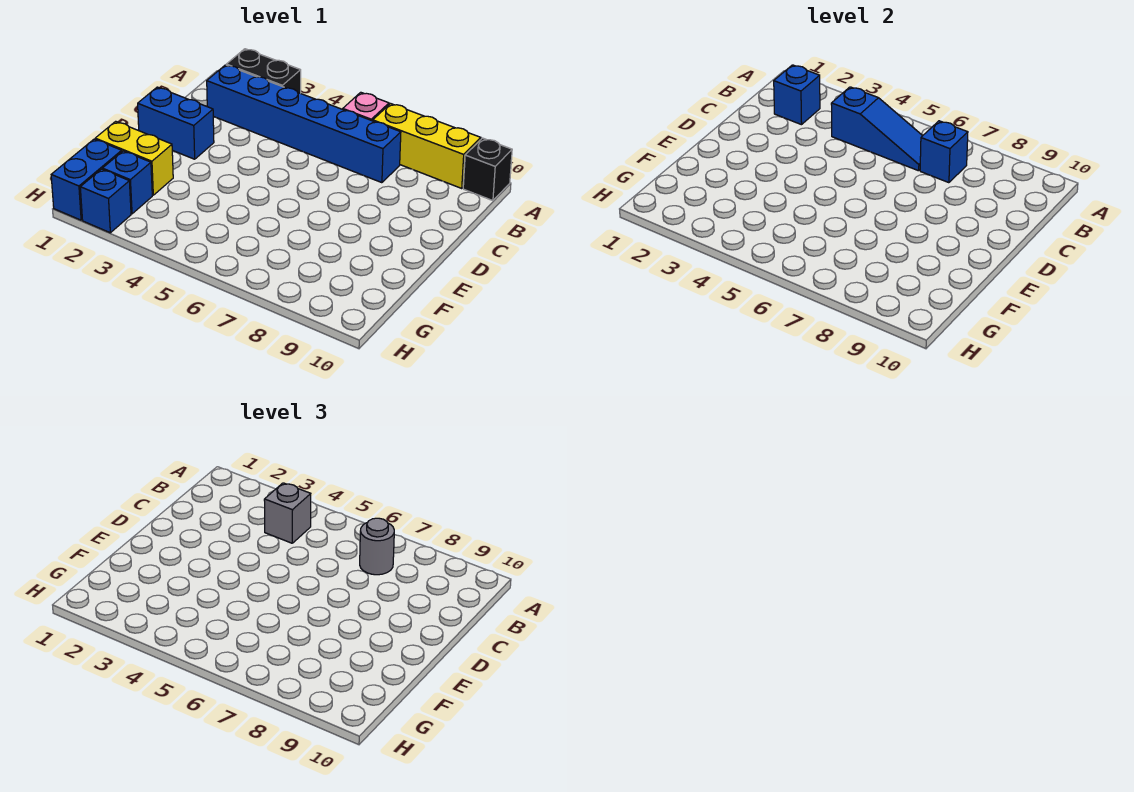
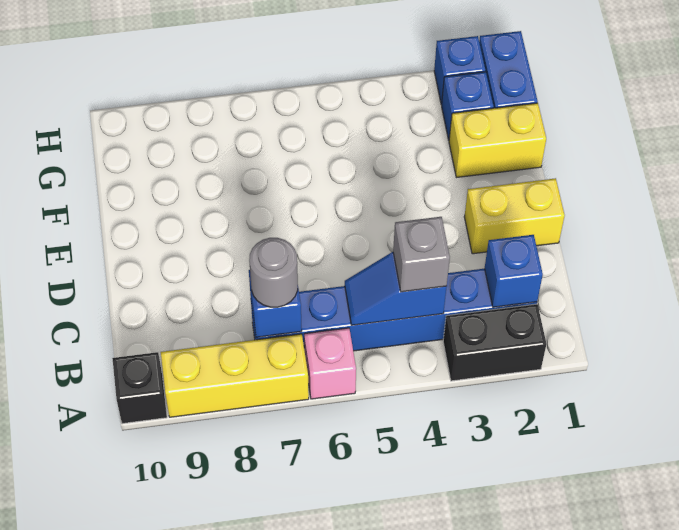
blue slope B4:B6 level 2 top 4 -> blue slope B4:B5 level 2 top 4
blue brick D1:D2 level 1 -> yellow brick D1:D2 level 1

